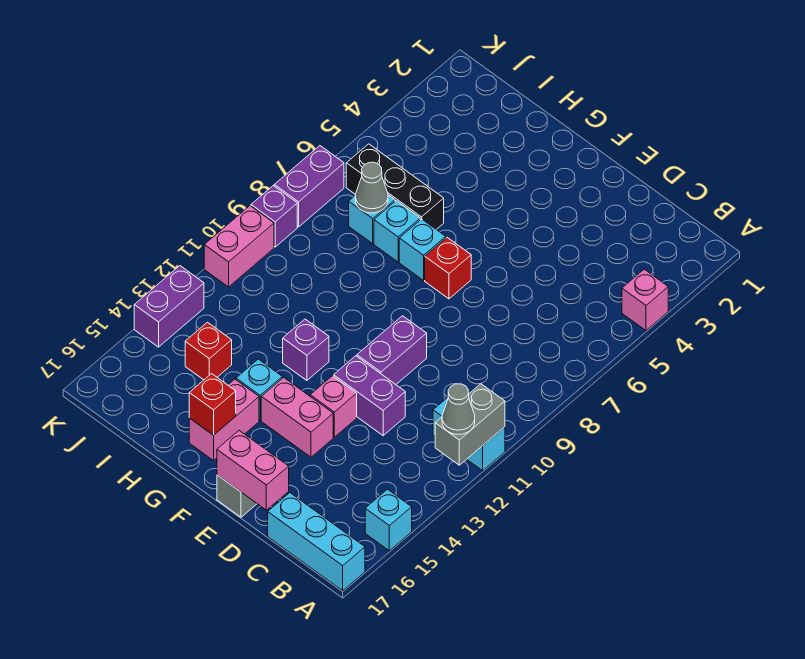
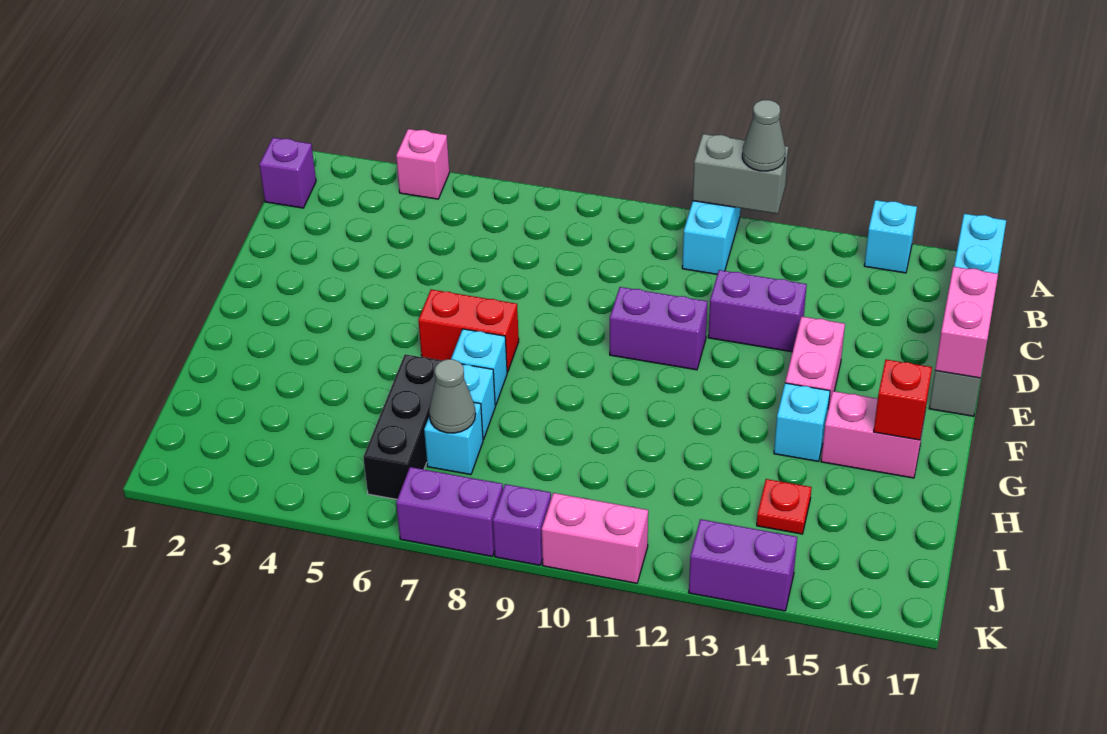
purple brick D12:E12 level 1 -> purple brick D12:D13 level 1
pink brick E13 level 1 -> none
red brick F7 level 1 -> red brick F6:F7 level 1
purple brick G12 level 1 -> purple brick B1 level 1
red brick I14 level 1 -> red plate I14 level 1

